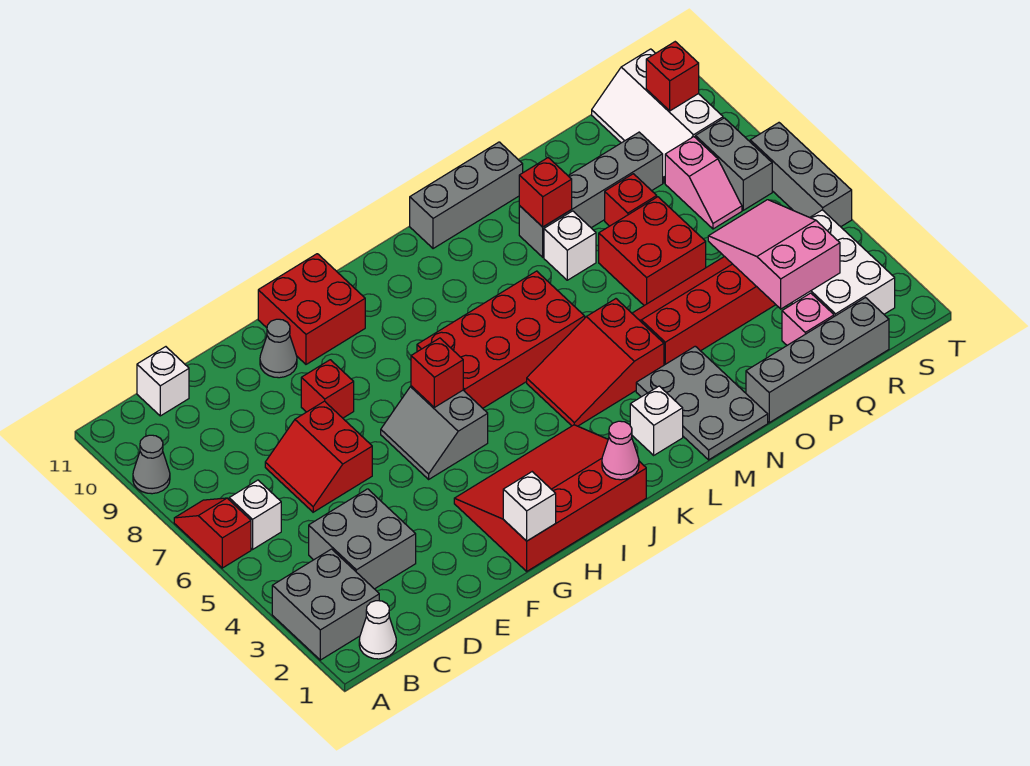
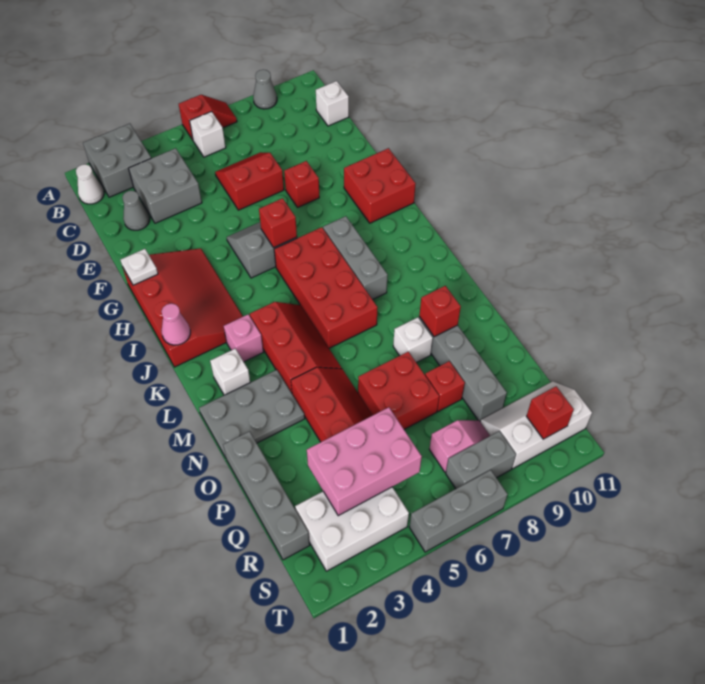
grey cone F10 level 1 -> grey cone D2 level 1
white brick G1 level 2 -> white plate G1 level 2
red slope K4:M5 level 1 top M -> red slope K4:M5 level 1 top 4
grey brick L11:N11 level 1 -> grey brick I8:K8 level 1
pink brick Q2 level 1 -> pink brick K3 level 1
pink slope Q3:R5 level 2 top 3 -> pink brick Q3:R5 level 2
pink slope R7:R8 level 1 top 8 -> pink slope R7:R8 level 1 top 7

